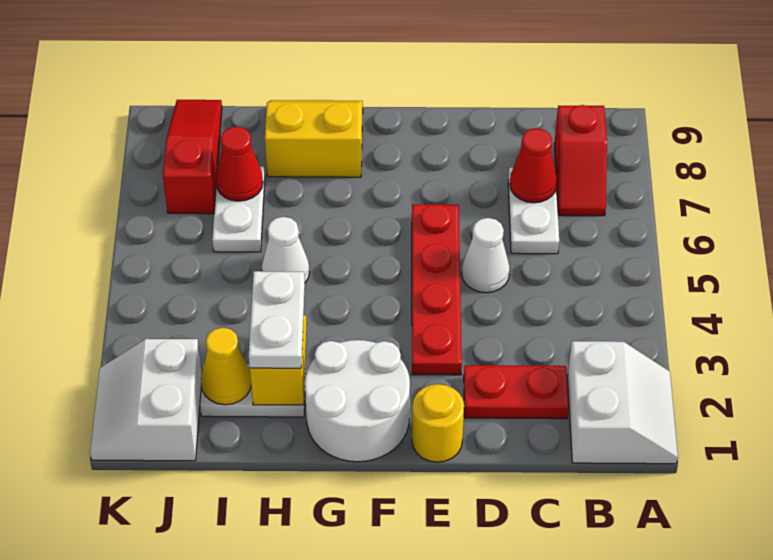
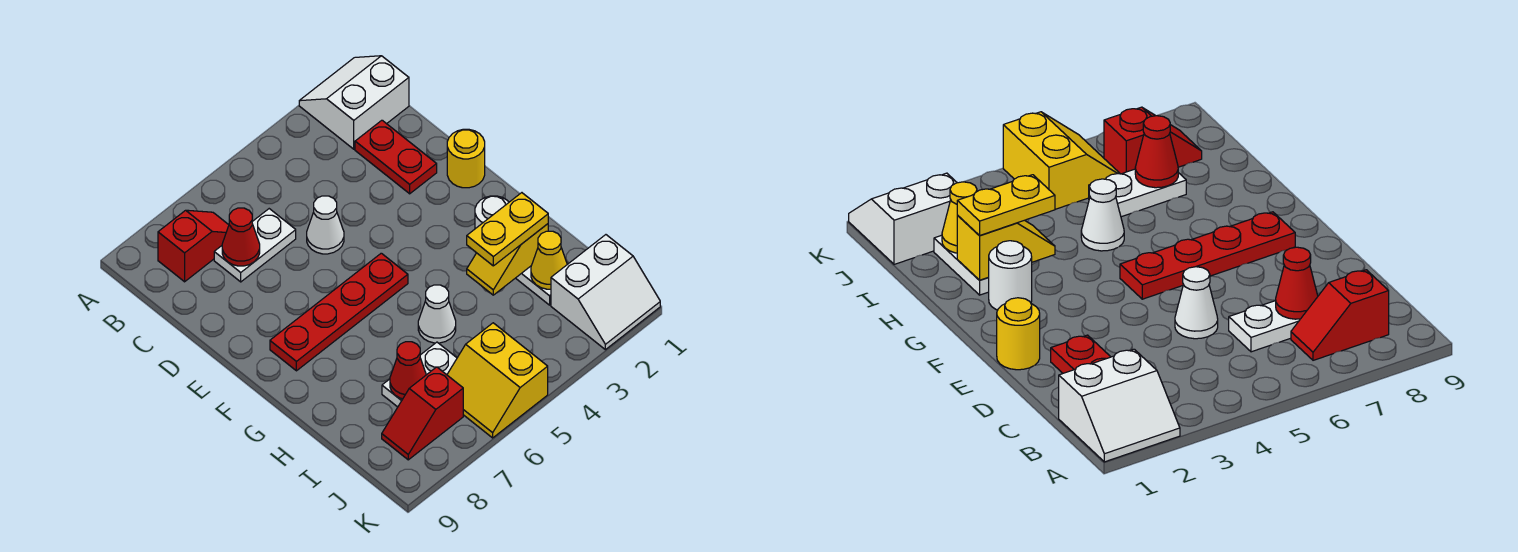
red plate E3:E6 level 1 -> red plate F5:F8 level 1
white round brick F1:G2 level 1 -> white round brick G2 level 1
yellow slope G8:H9 level 1 top 8 -> yellow slope J5:K6 level 1 top 5
white plate H2:H3 level 3 -> yellow plate H2:H3 level 3
red slope J7:J9 level 1 top 7 -> red slope J7:J8 level 1 top 7

